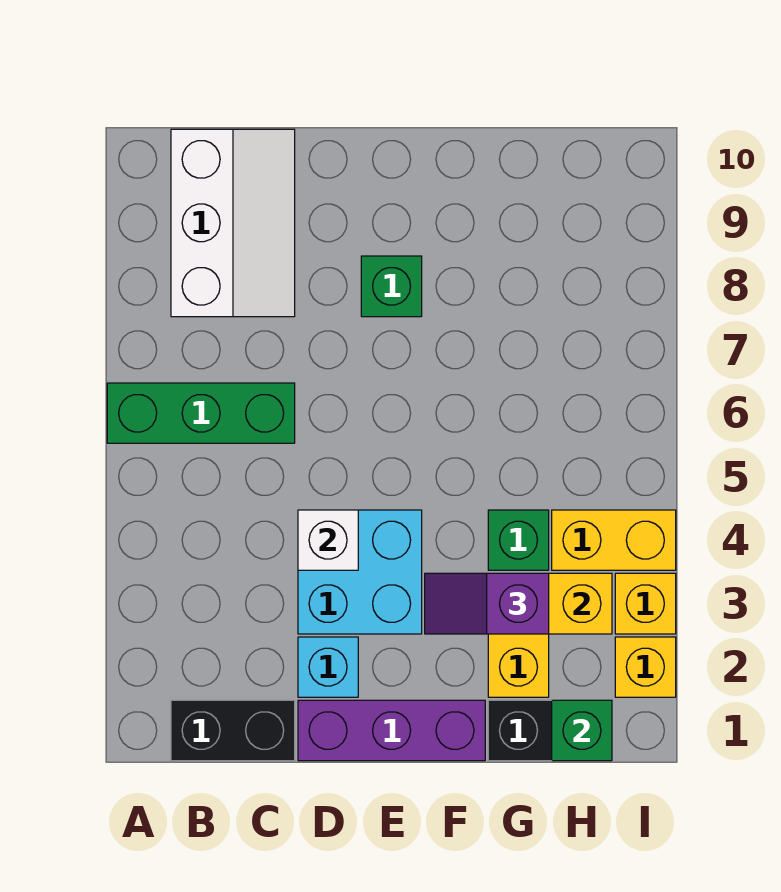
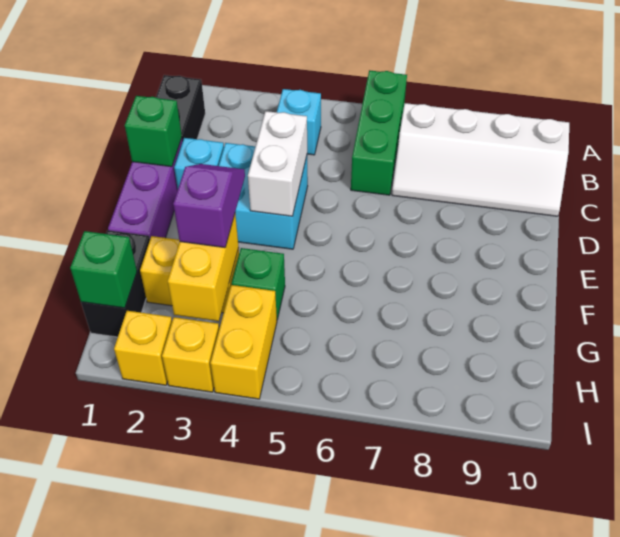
none -> cyan brick B4 level 1
white slope B8:C10 level 1 top B -> white slope B7:C10 level 1 top B
white brick D4 level 2 -> white brick D4:E4 level 2
green brick E8 level 1 -> green brick D1 level 2

